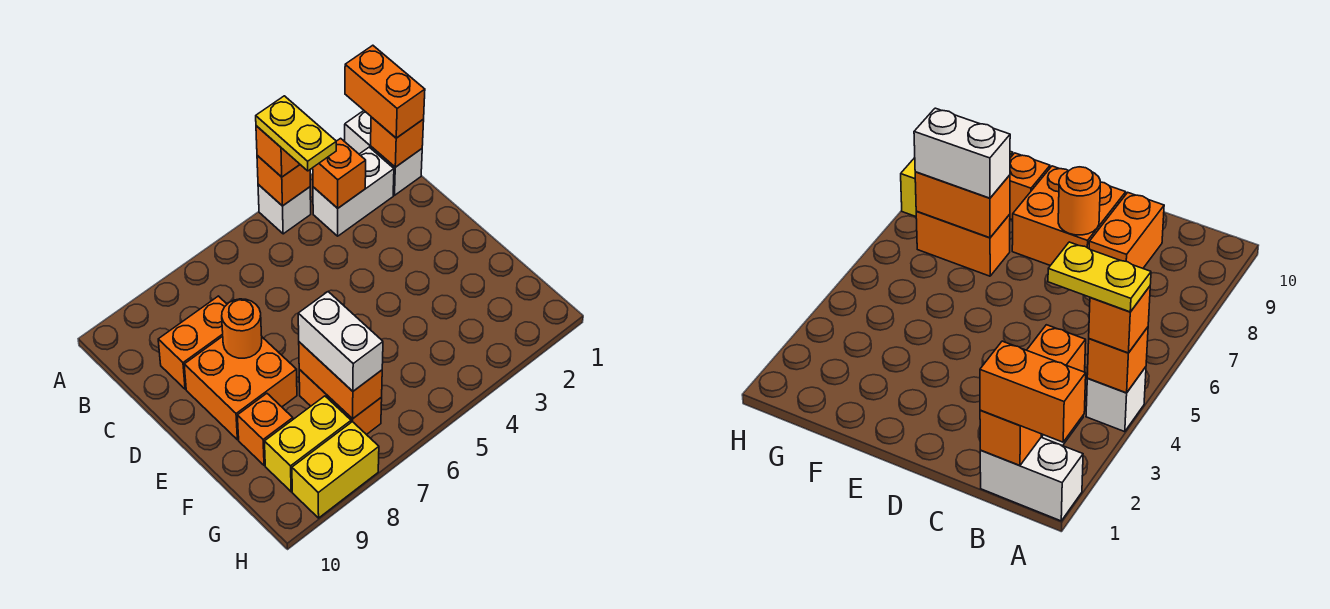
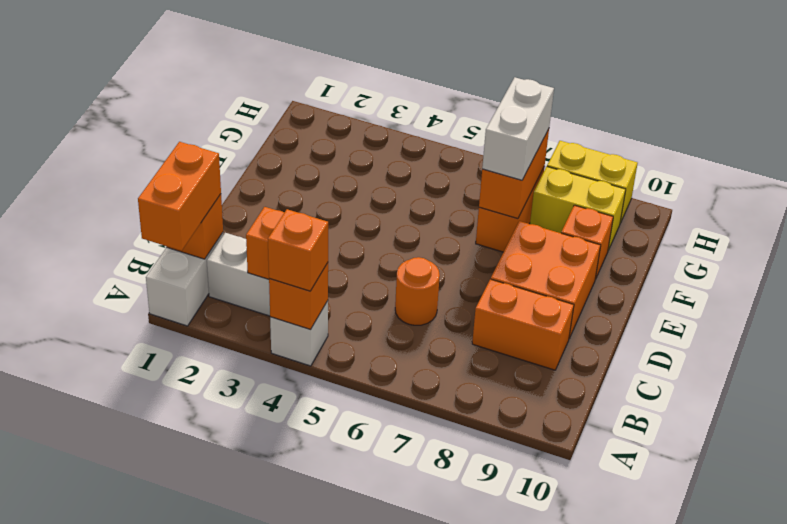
yellow plate A4:B4 level 4 -> none
orange round brick D8 level 2 -> orange round brick C6 level 1

